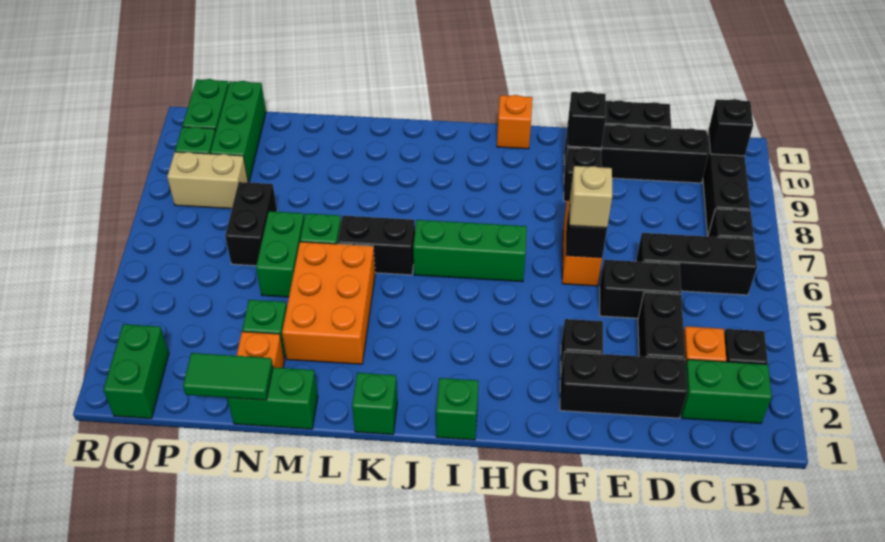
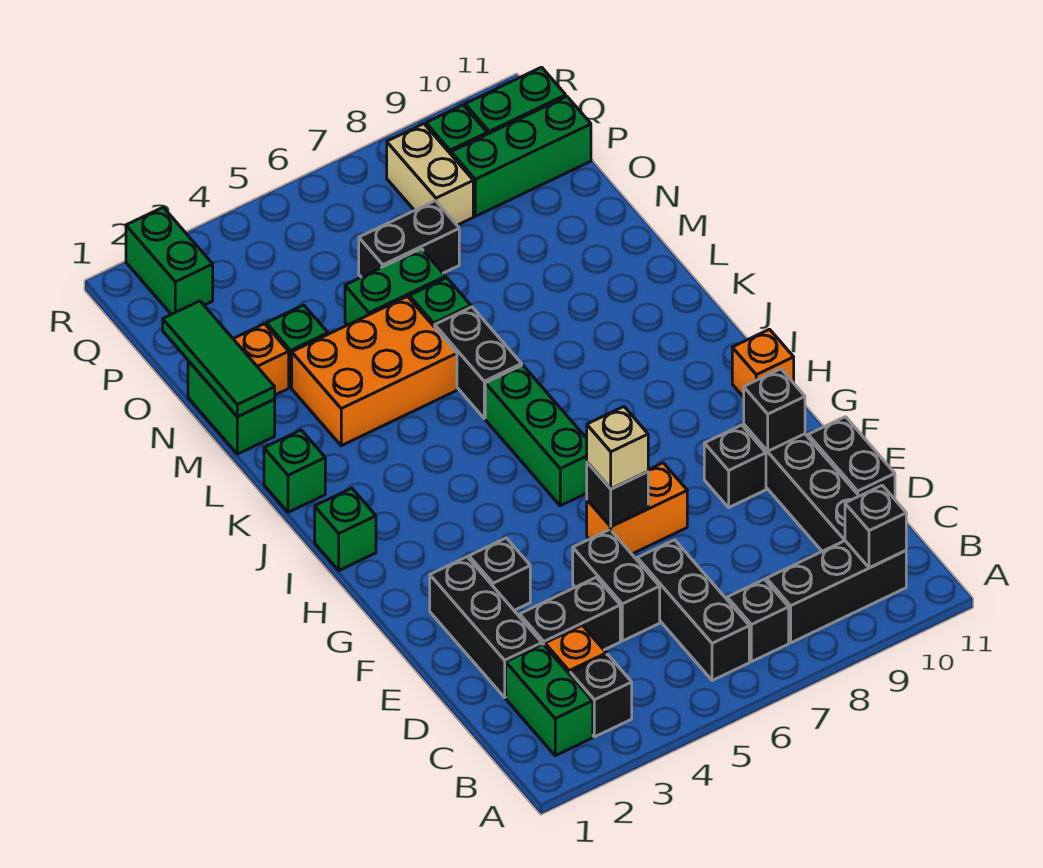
green tile N1:O1 level 2 -> green tile M1:O1 level 2
green brick Q1:Q2 level 1 -> green brick Q2:R2 level 1

